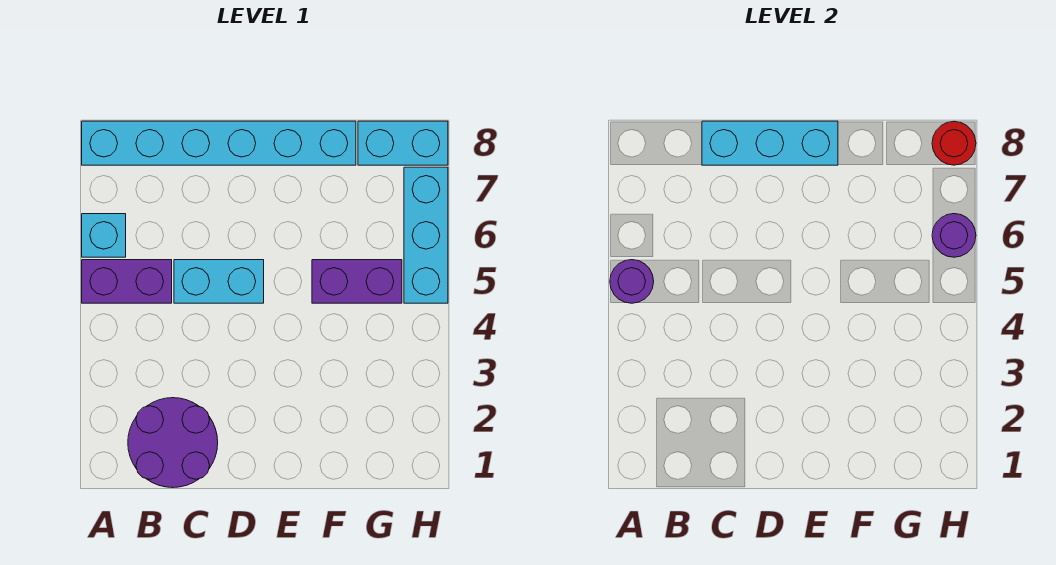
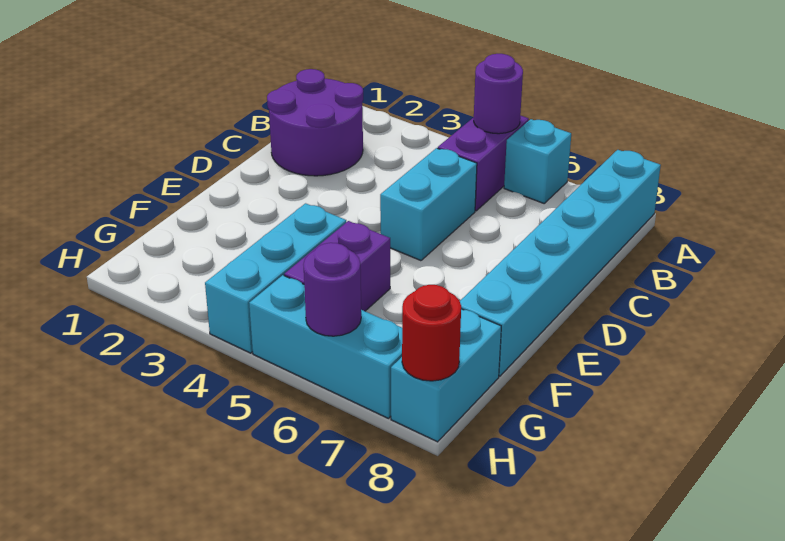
cyan brick C8:E8 level 2 -> cyan brick F4:H4 level 1

